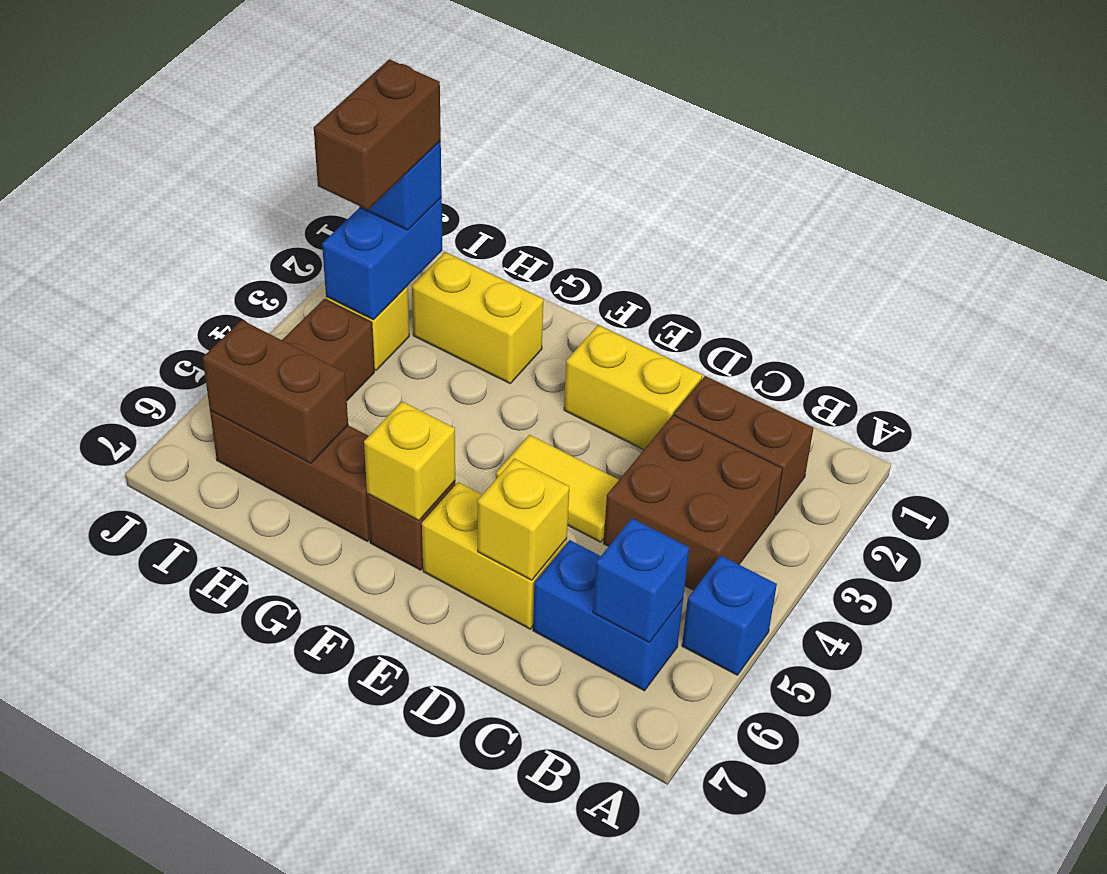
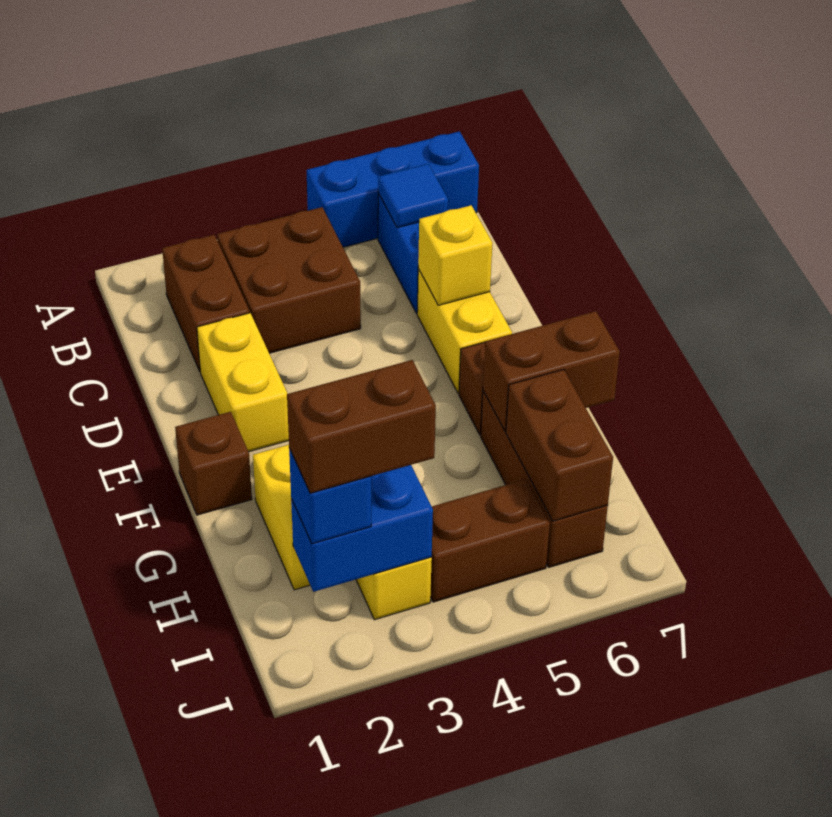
blue brick A5 level 1 -> blue brick A5:A7 level 1
blue brick B6 level 2 -> blue tile B6 level 2
yellow tile D4:E4 level 1 -> none
none -> brown brick F1 level 1
yellow brick F6 level 2 -> none
none -> brown brick G6:G7 level 2

